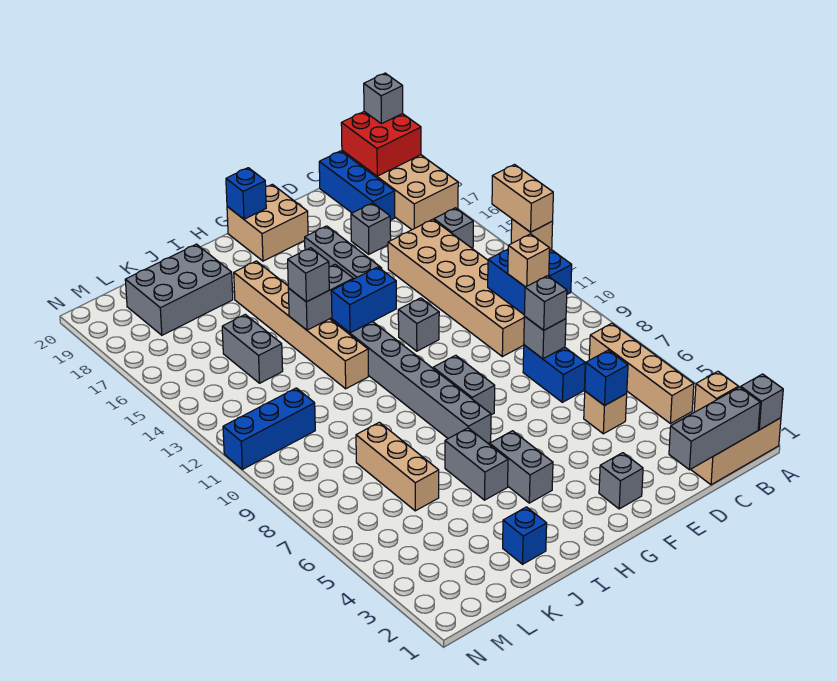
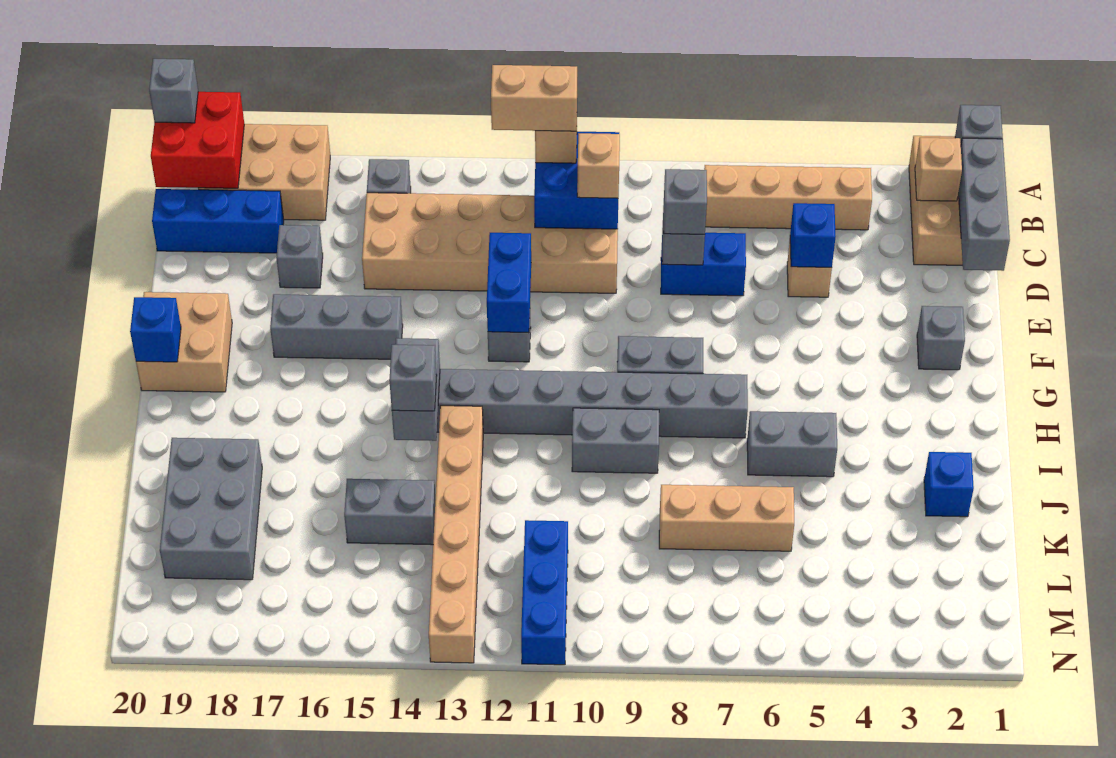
blue brick G13:H13 level 2 -> blue brick E12:F12 level 2
grey brick H4:H5 level 1 -> grey brick I9:I10 level 1
tan brick I12:I17 level 1 -> tan brick I13:N13 level 1

